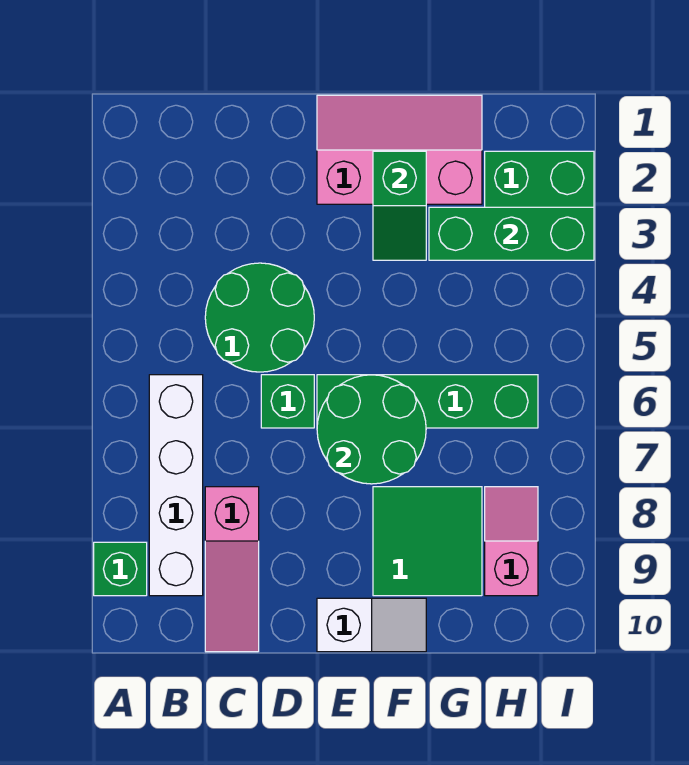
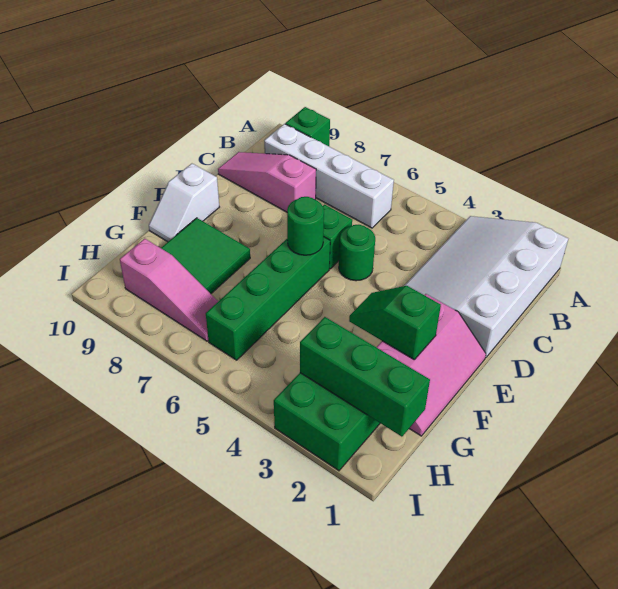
none -> white slope A1:D3 level 1 top 1
green round brick C4:D5 level 1 -> green round brick D5 level 1
green round brick E6:F7 level 2 -> green round brick E6 level 2
green brick G3:I3 level 2 -> green brick H1:H3 level 2
pink slope H8:H9 level 1 top 9 -> pink slope H7:H9 level 1 top 9

